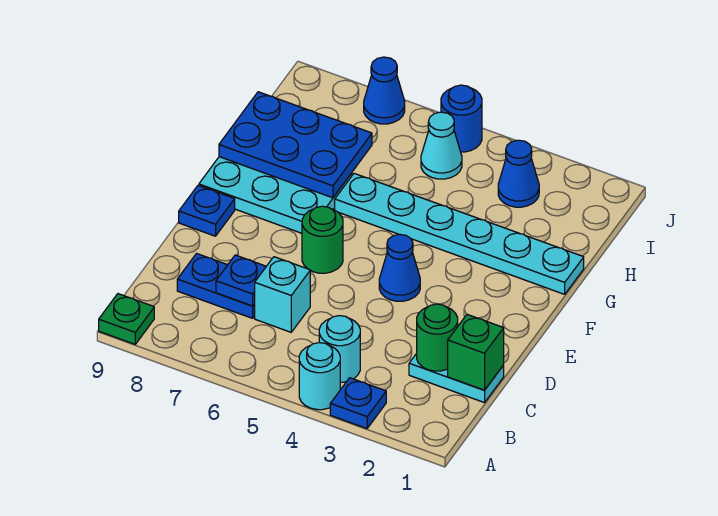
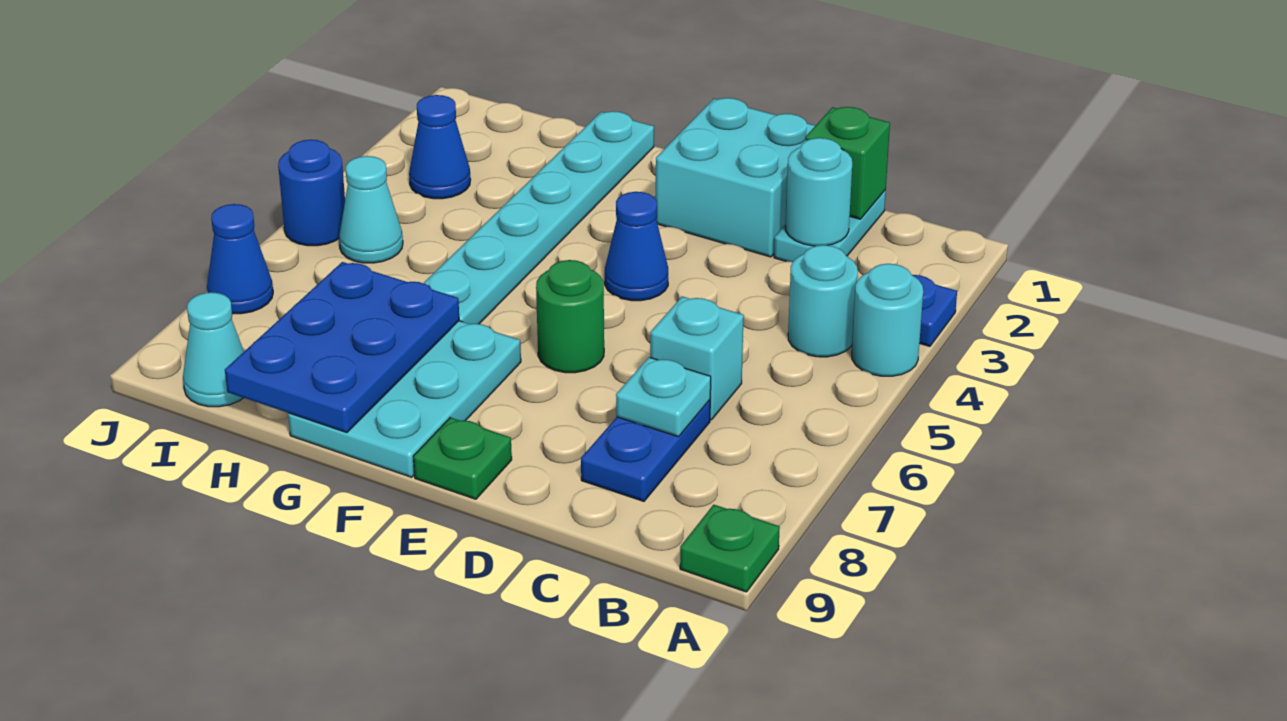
green round brick C2 level 2 -> cyan round brick C2 level 2
blue plate C7 level 2 -> cyan plate C7 level 2
none -> cyan brick D1:E2 level 1
blue plate E9 level 1 -> green plate E9 level 1
none -> cyan cone I9 level 1

